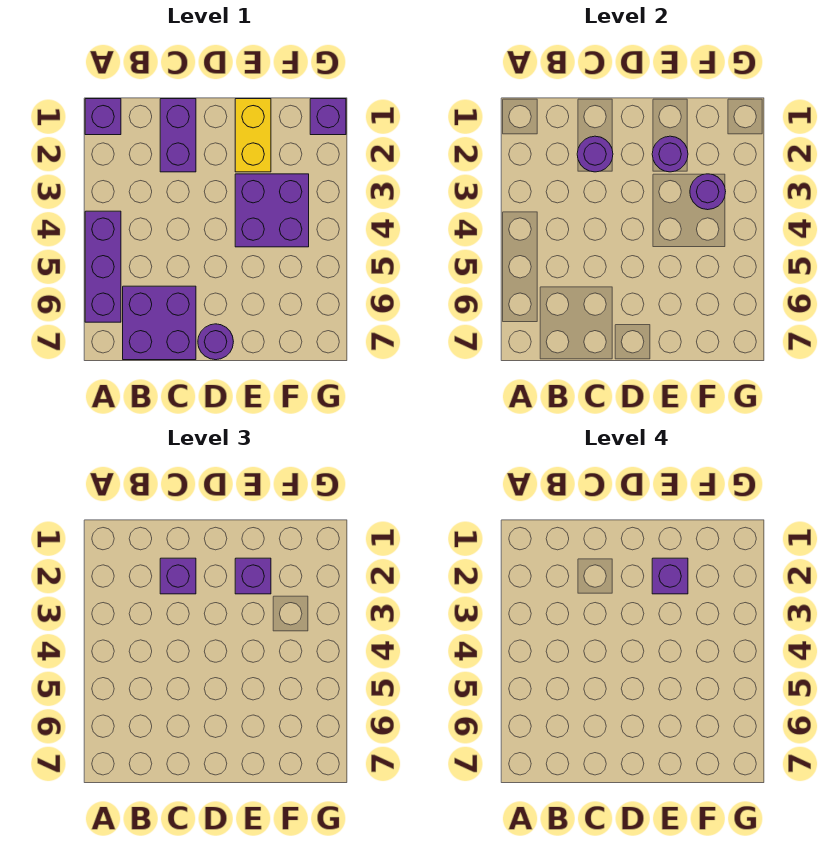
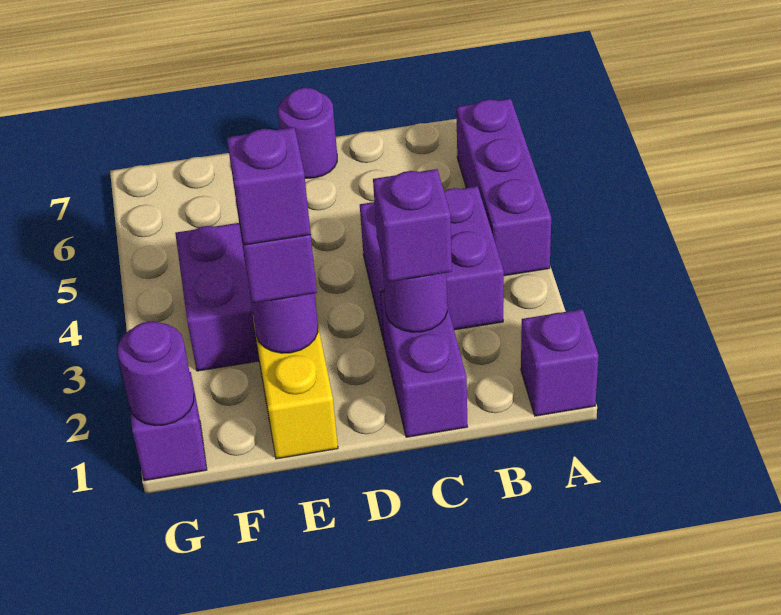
purple brick B6:C7 level 1 -> purple brick B3:C4 level 1
purple round brick F3 level 2 -> purple round brick G1 level 2

